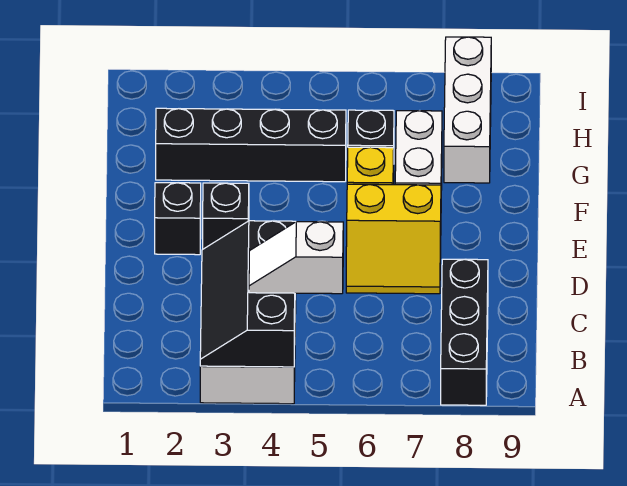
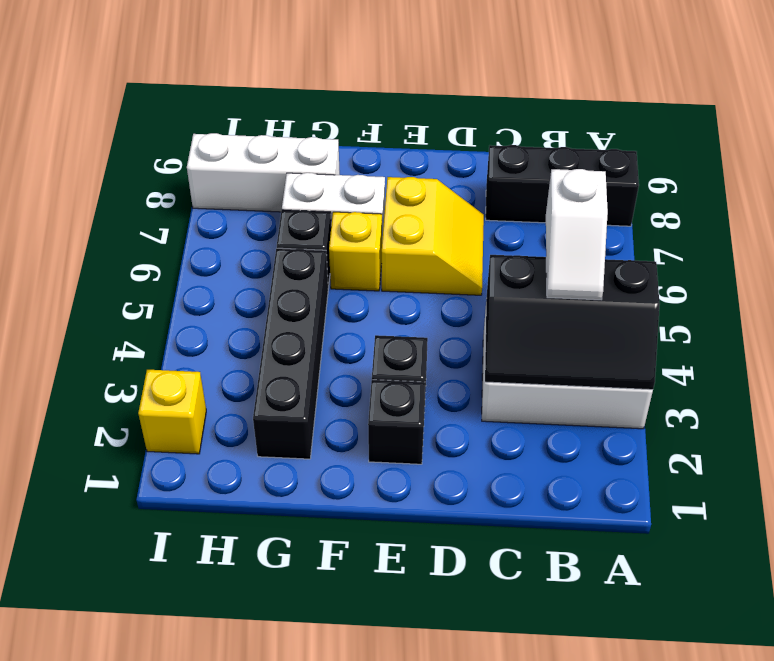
none -> yellow brick I2 level 1

